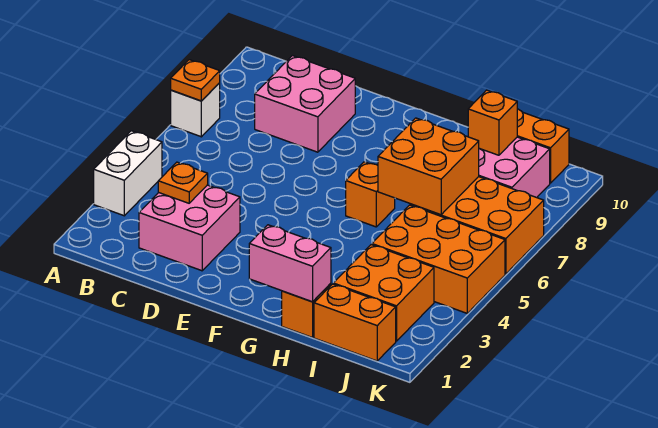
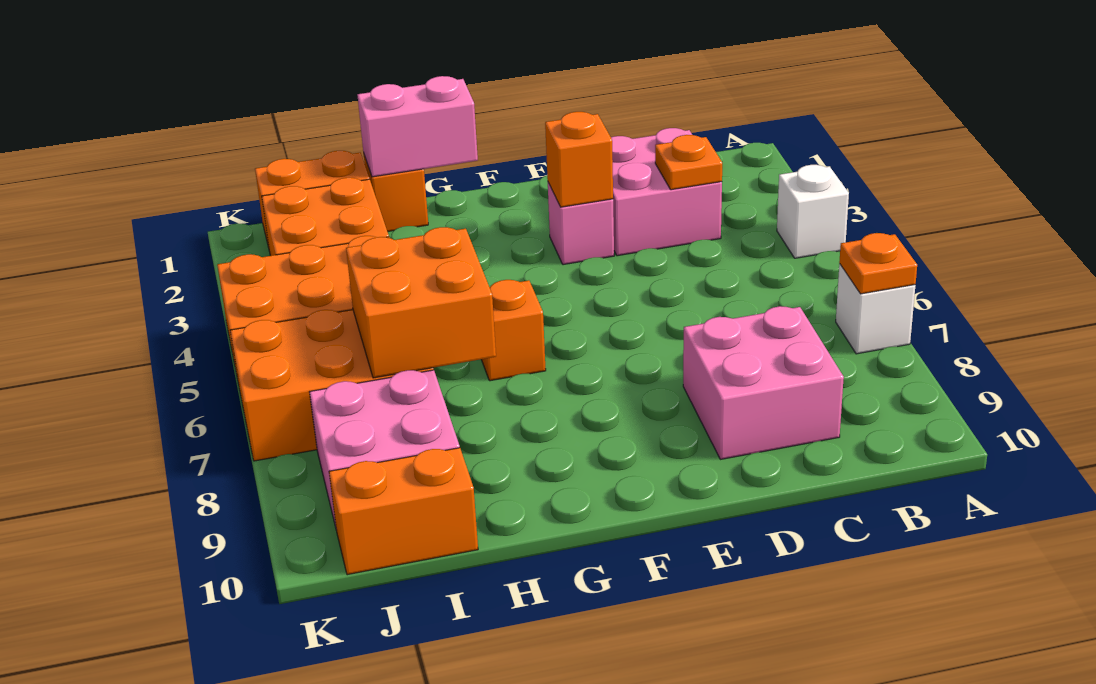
white brick A3:A4 level 1 -> white brick A4 level 1
none -> pink brick E3 level 1
orange brick I9 level 2 -> orange brick E3 level 2

